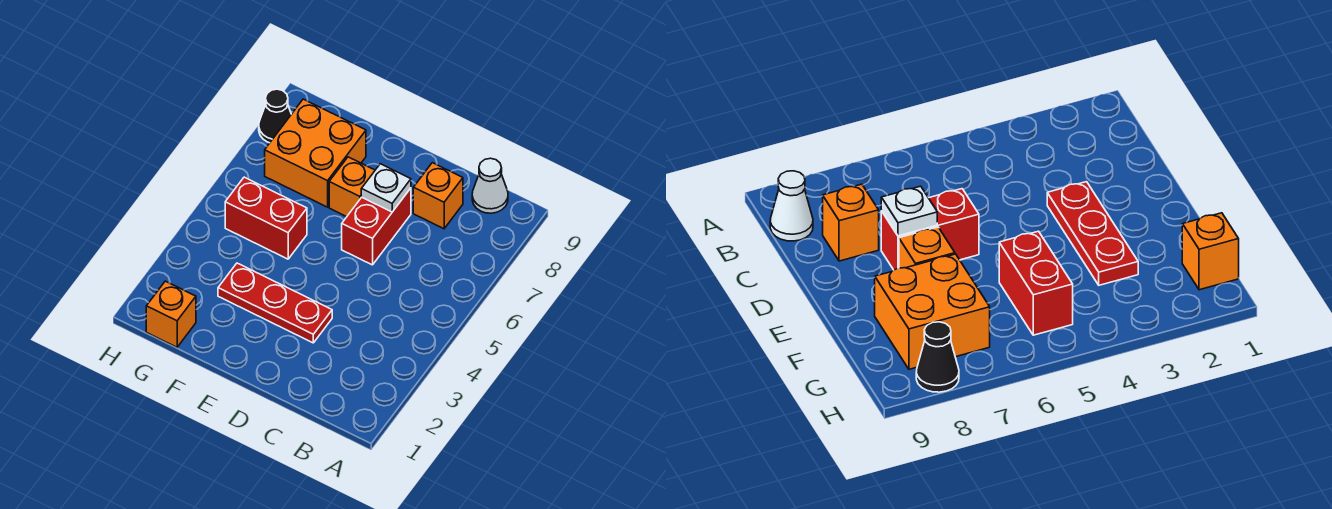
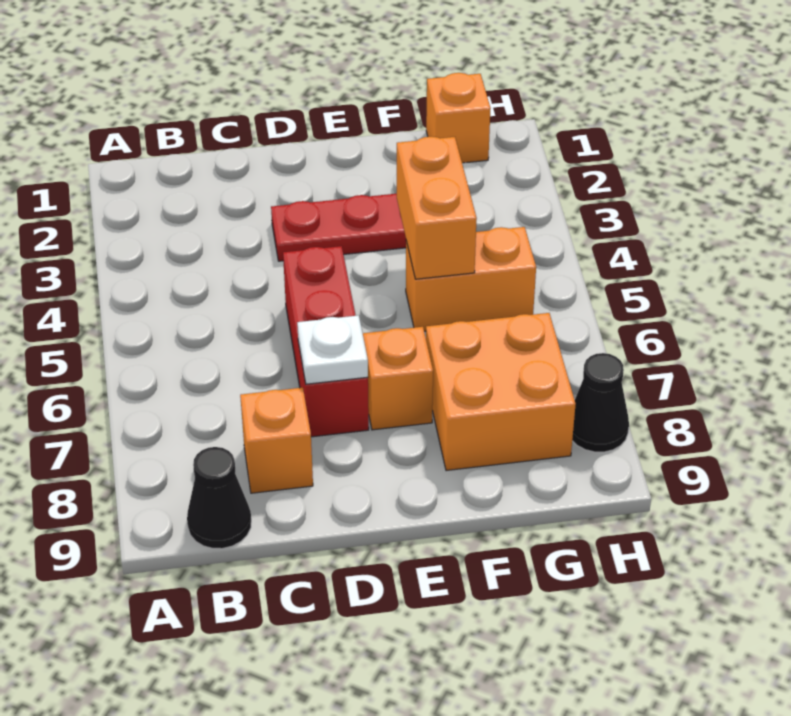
white cone B9 level 1 -> black cone B9 level 1
red brick D6:D7 level 1 -> red brick D5:D7 level 1
none -> orange brick F4:F5 level 2
red brick F5:G5 level 1 -> orange brick F5:G5 level 1

